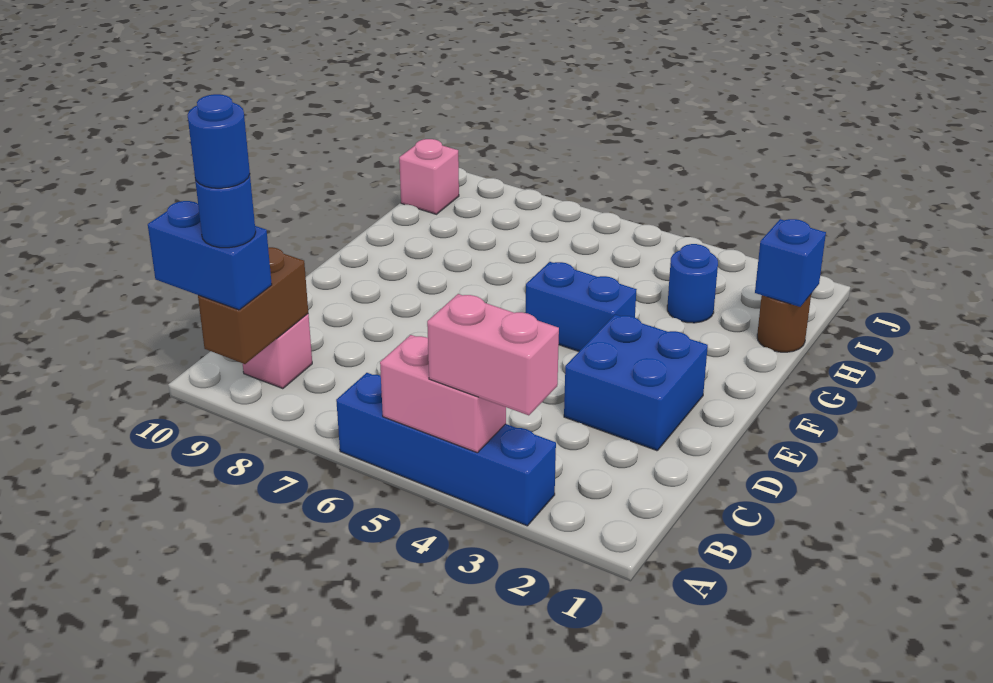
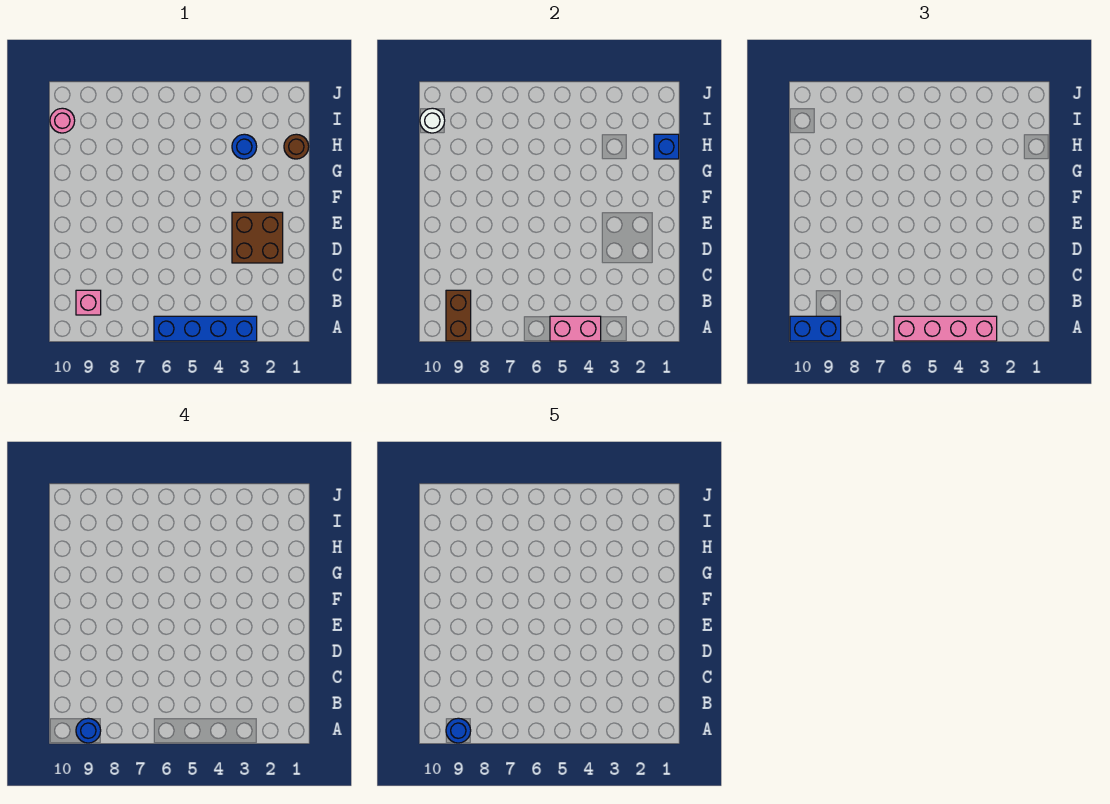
pink brick A3:A4 level 3 -> pink brick A3:A6 level 3
blue brick D2:E3 level 1 -> brown brick D2:E3 level 1
blue brick F4:F5 level 1 -> none
pink brick I10 level 1 -> pink round brick I10 level 1
none -> white round brick I10 level 2

